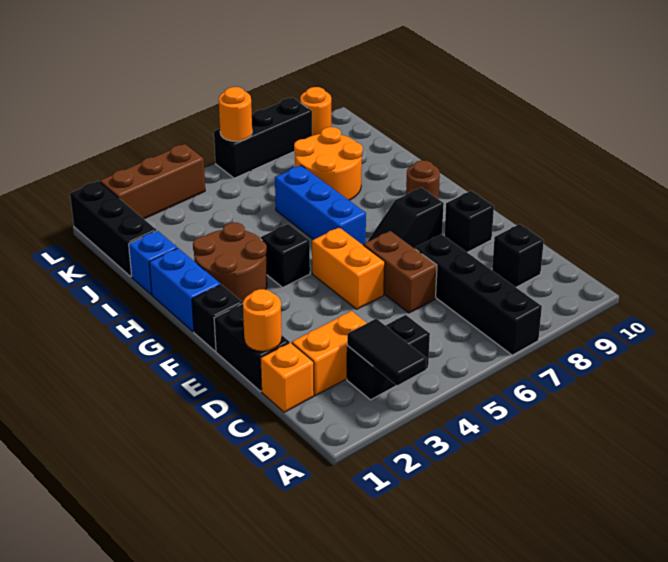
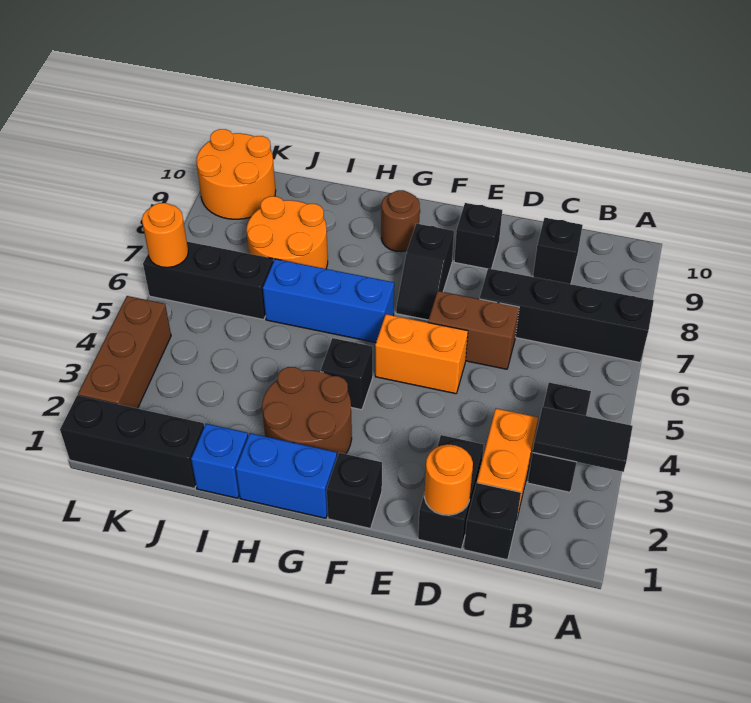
orange brick C1 level 1 -> black brick C1 level 1
black brick D1:E1 level 1 -> black brick D1:D2 level 1
black brick L6:L8 level 1 -> black brick J6:L6 level 1
orange round brick L9 level 1 -> orange round brick K9:L10 level 1

